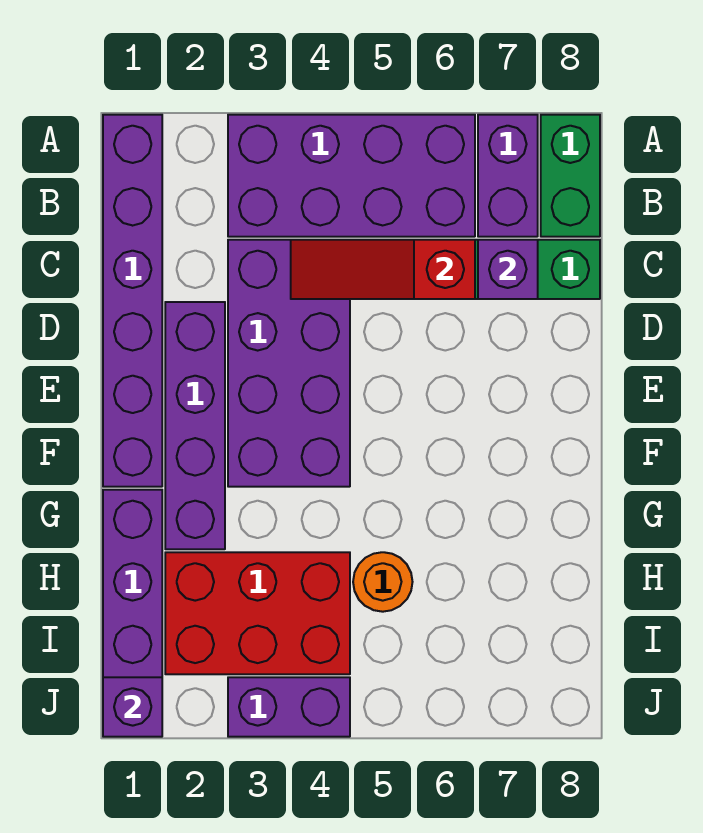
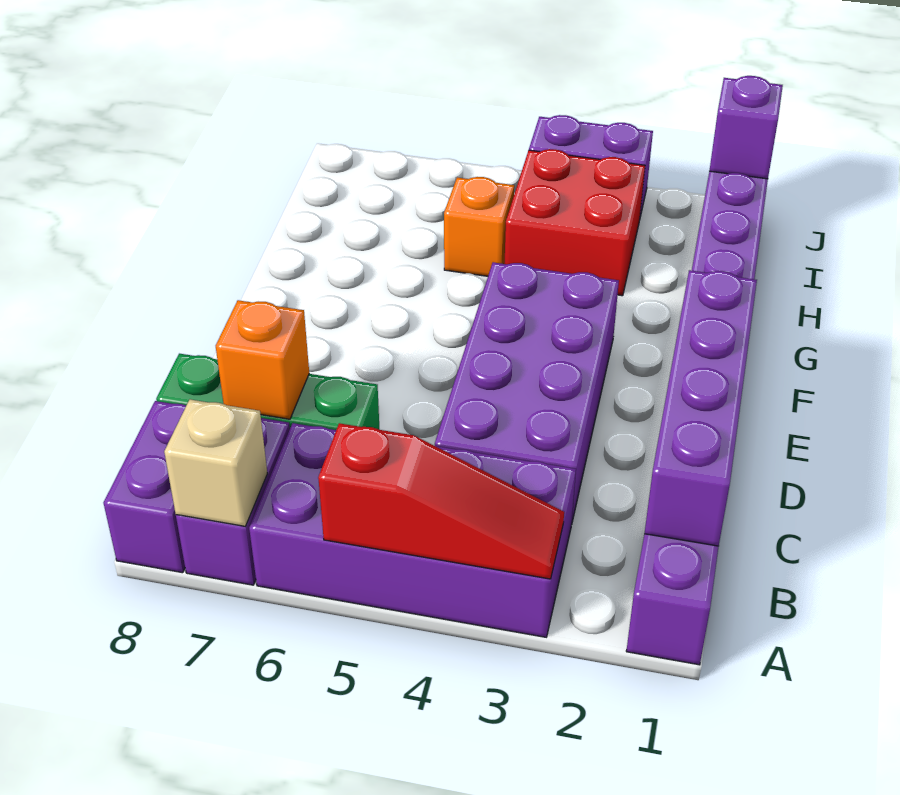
none -> tan brick A7 level 2
green brick A8:B8 level 1 -> purple brick A8:B8 level 1
red slope C4:C6 level 2 top 6 -> red slope A3:A5 level 2 top 5
purple brick C7 level 2 -> orange brick C7 level 2
purple brick D2:G2 level 1 -> purple brick B1:E1 level 2
red brick H2:I4 level 1 -> red brick H3:I4 level 1
orange round brick H5 level 1 -> orange brick H5 level 1

